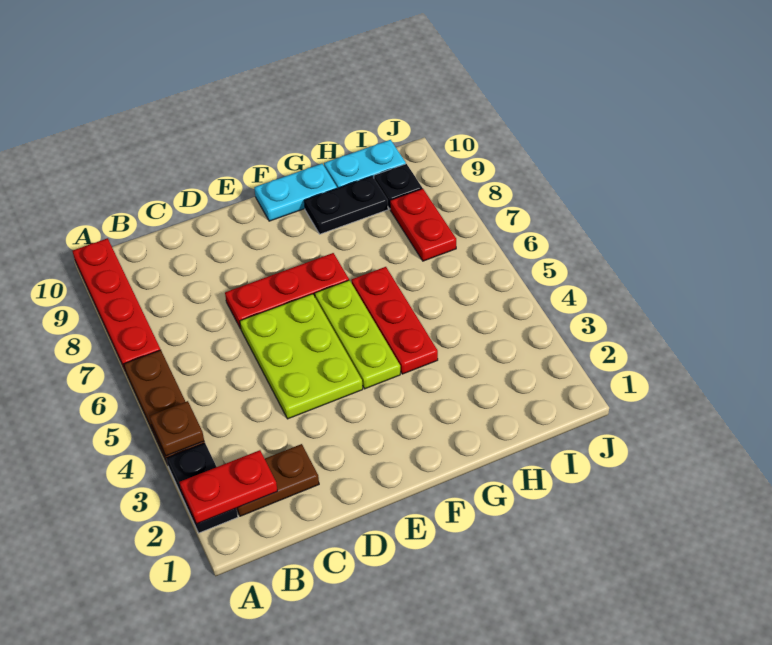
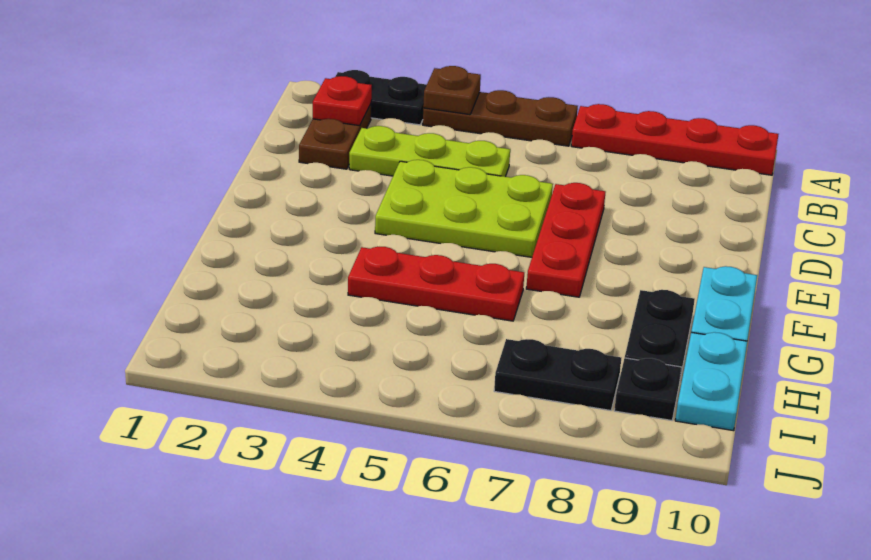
red plate A2:B2 level 2 -> red plate B2 level 2
lime plate F4:F6 level 1 -> lime plate C3:C5 level 1
red plate I7:I8 level 1 -> black plate I7:I8 level 1

